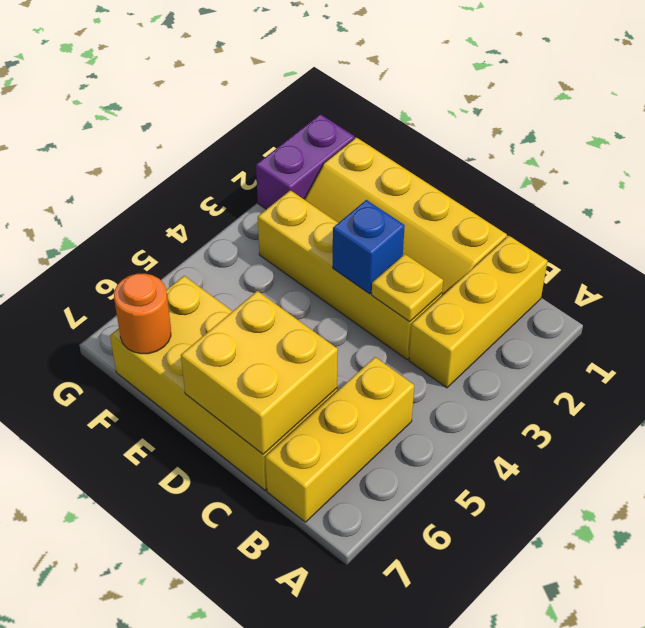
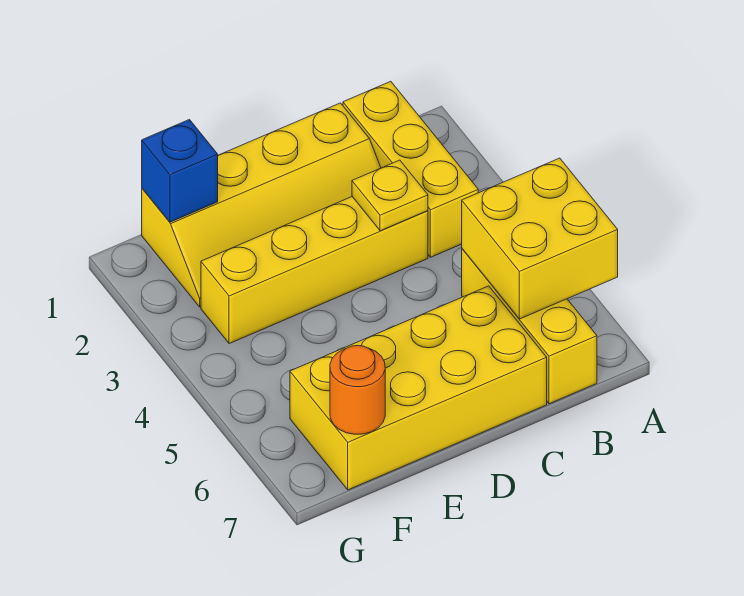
yellow brick C6:D7 level 2 -> yellow brick A5:B6 level 2
blue brick D3 level 2 -> blue brick F1 level 2
purple brick G1:G2 level 1 -> none

